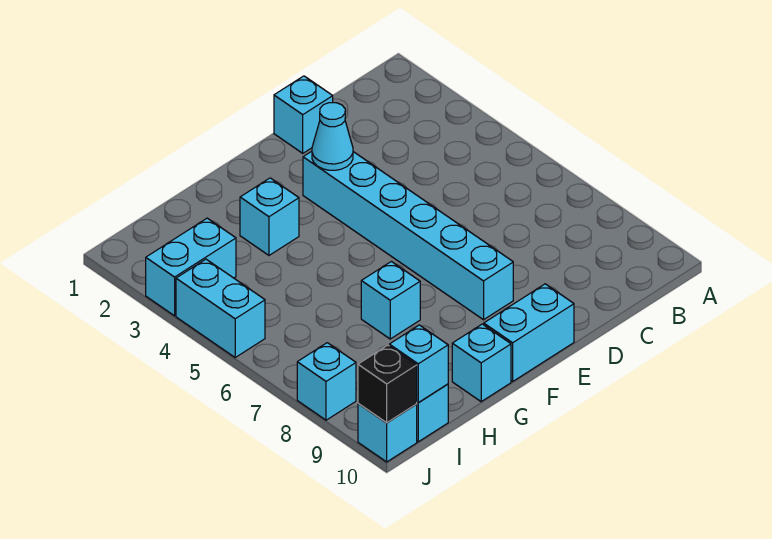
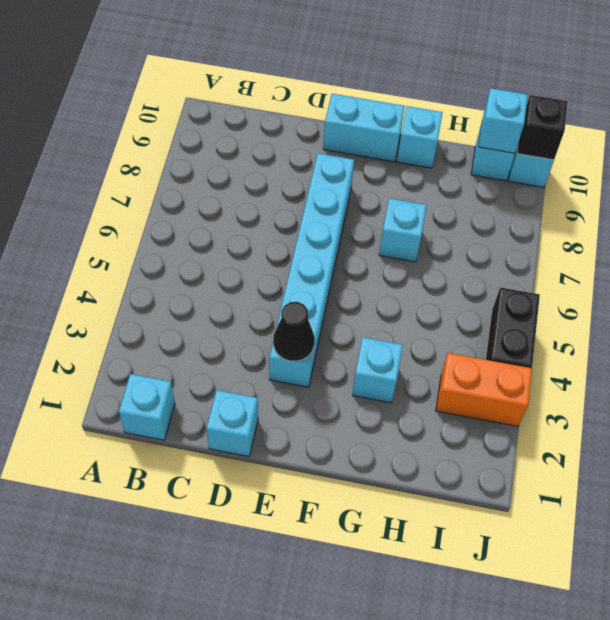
cyan cone E3 level 2 -> black cone E3 level 2
cyan brick I3:J3 level 1 -> orange brick I3:J3 level 1
cyan brick J4:J5 level 1 -> black brick J4:J5 level 1
cyan brick J8 level 1 -> cyan brick B1 level 1

